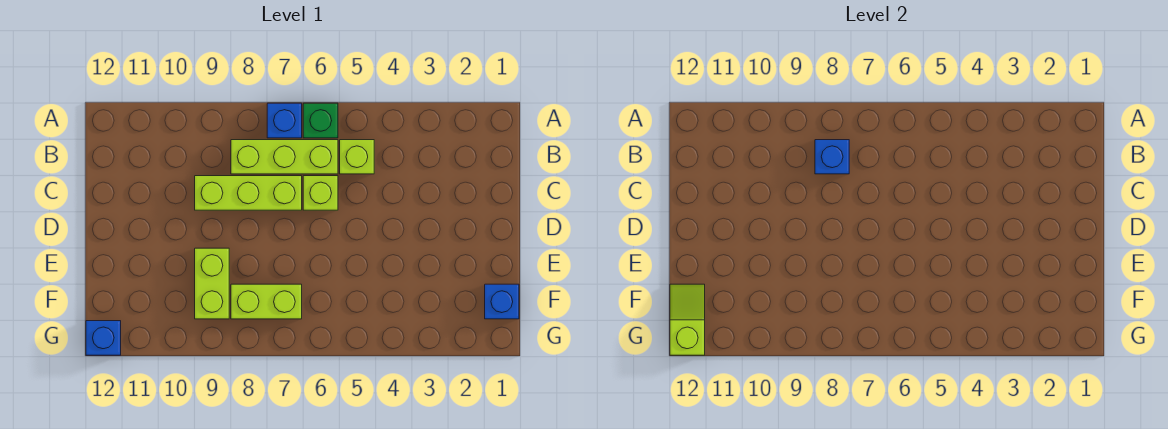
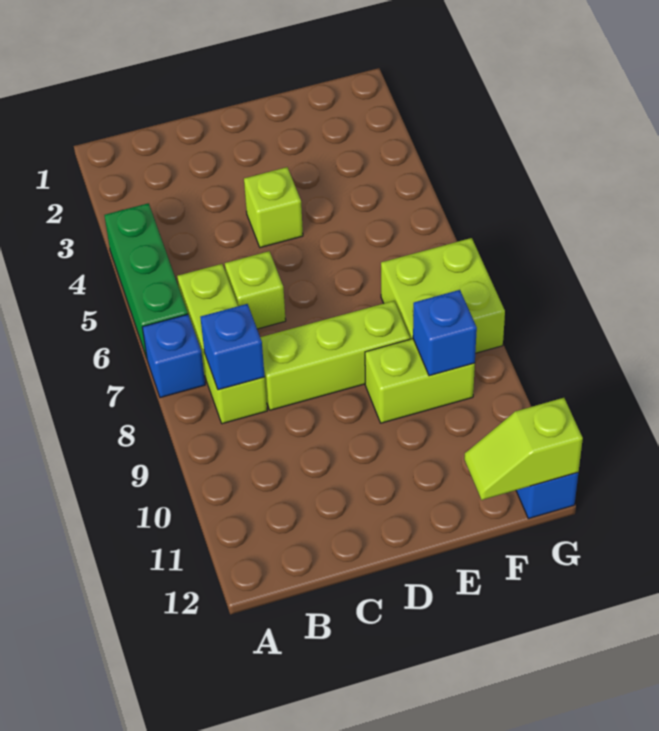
green brick A6 level 1 -> green brick A4:A6 level 1
lime brick B5 level 1 -> lime brick D4 level 1
lime brick C7:C9 level 1 -> lime brick C8:E8 level 1
blue brick F1 level 1 -> blue brick F9 level 2
lime brick F7:F8 level 1 -> lime brick F7:G8 level 1

